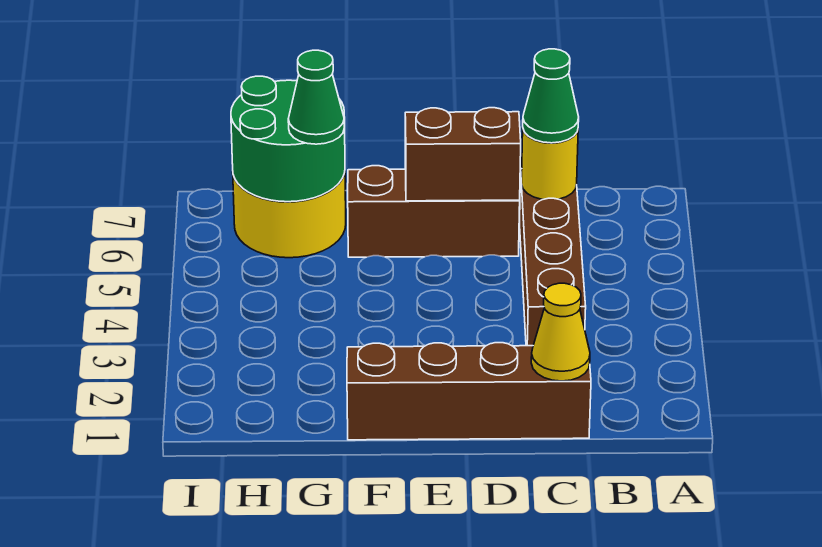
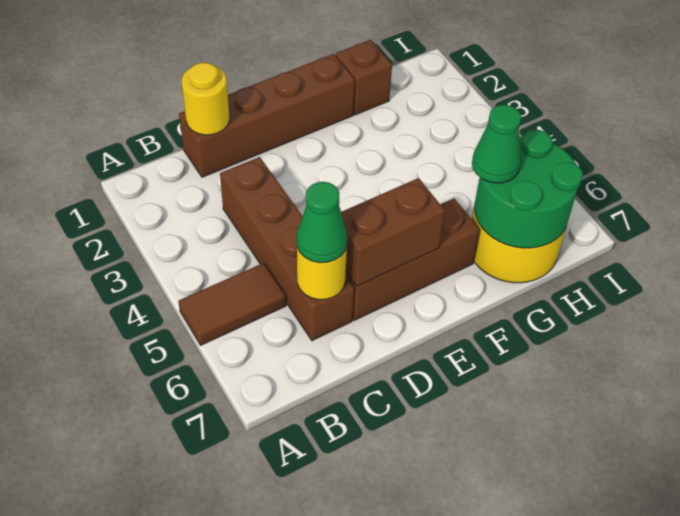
none -> brown tile A5:B5 level 1
yellow cone C1 level 2 -> yellow round brick C1 level 2
none -> brown brick G1 level 1

